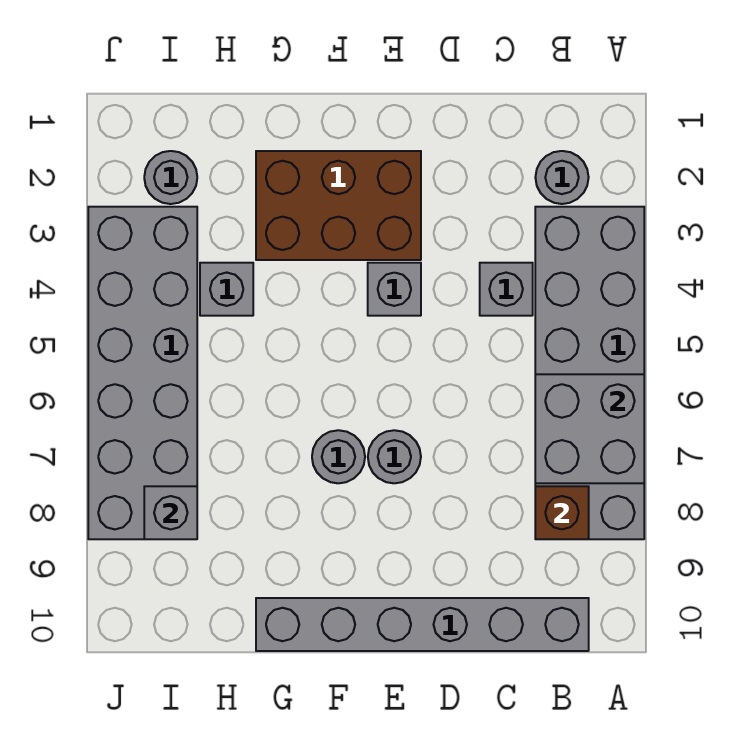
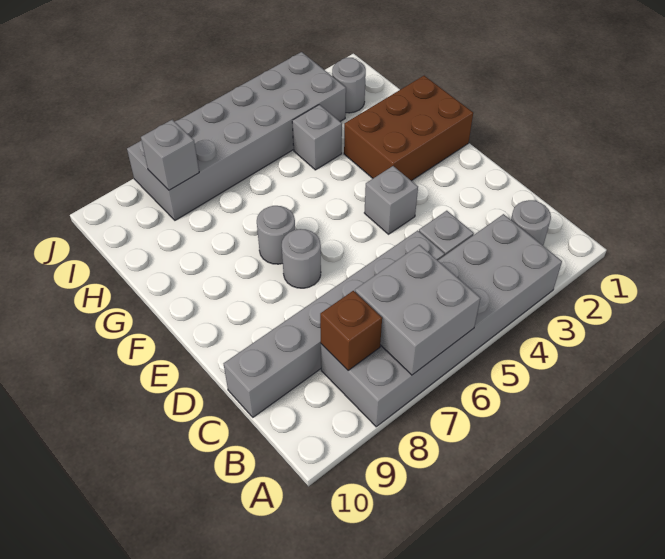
grey brick B10:G10 level 1 -> grey brick C5:C10 level 1
brown brick E2:G3 level 1 -> brown brick F1:G3 level 1

